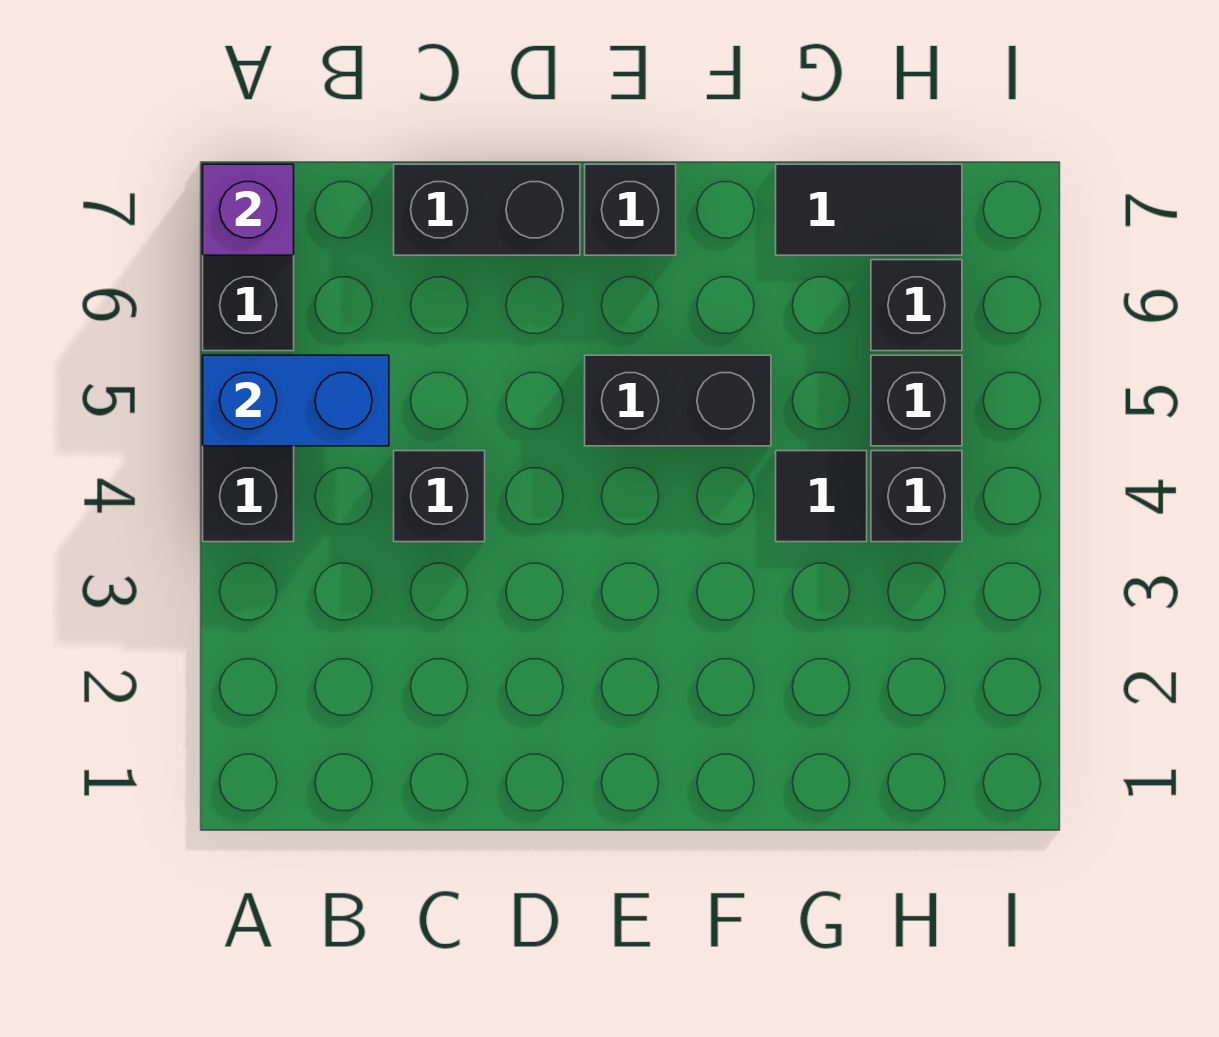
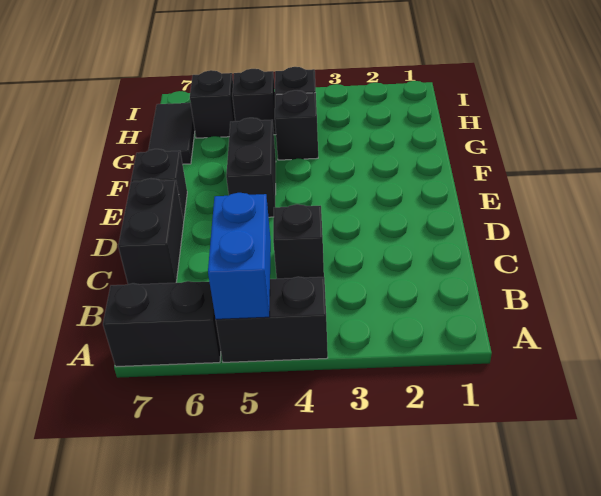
purple brick A7 level 2 -> none
black tile G4 level 1 -> black brick G4 level 1

